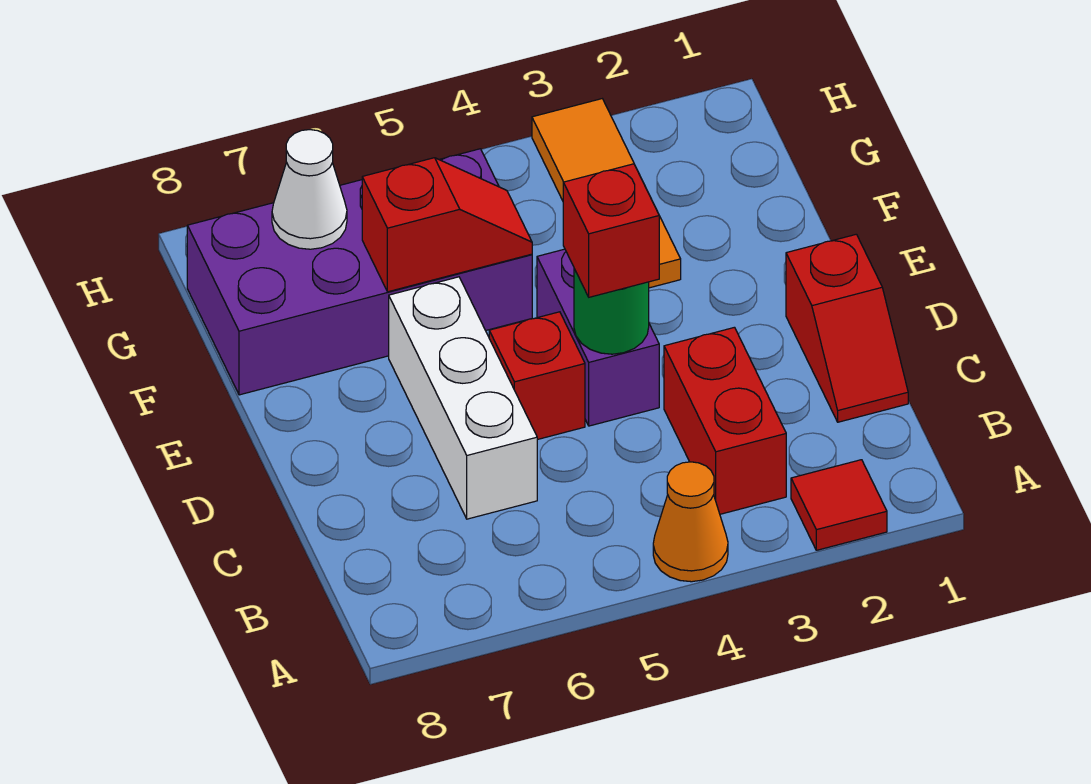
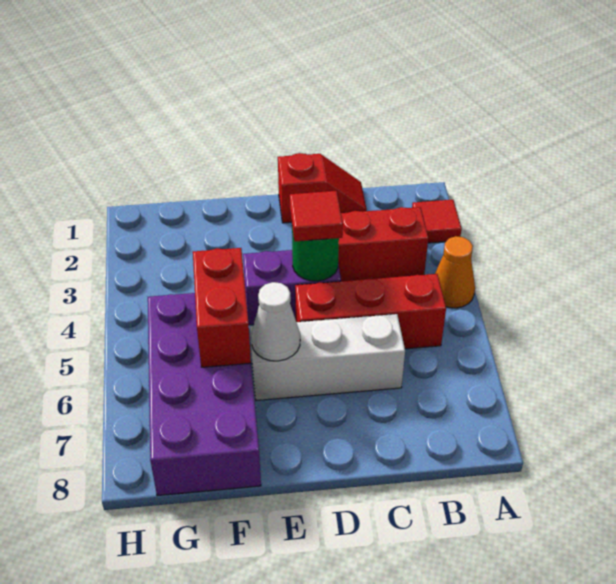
red brick D4 level 3 -> red tile D4 level 3
red brick D5 level 1 -> red brick B5:D5 level 1
orange tile F3:H3 level 1 -> none
red slope F5:F6 level 2 top 6 -> red brick F5:F6 level 2
white cone G7 level 2 -> white cone E6 level 2

